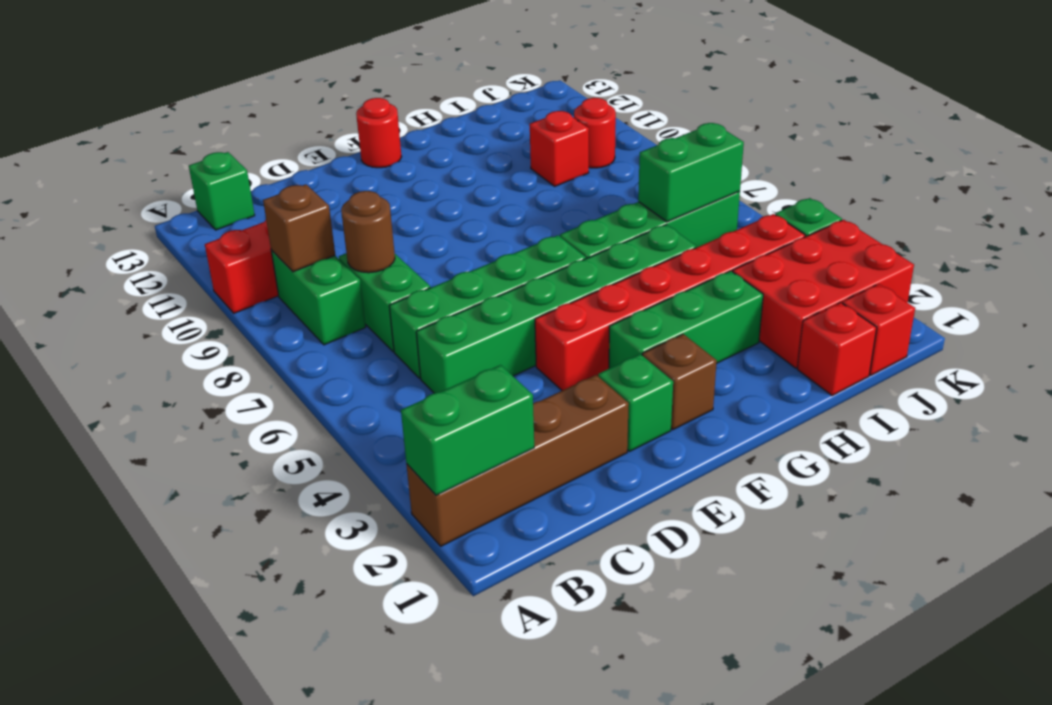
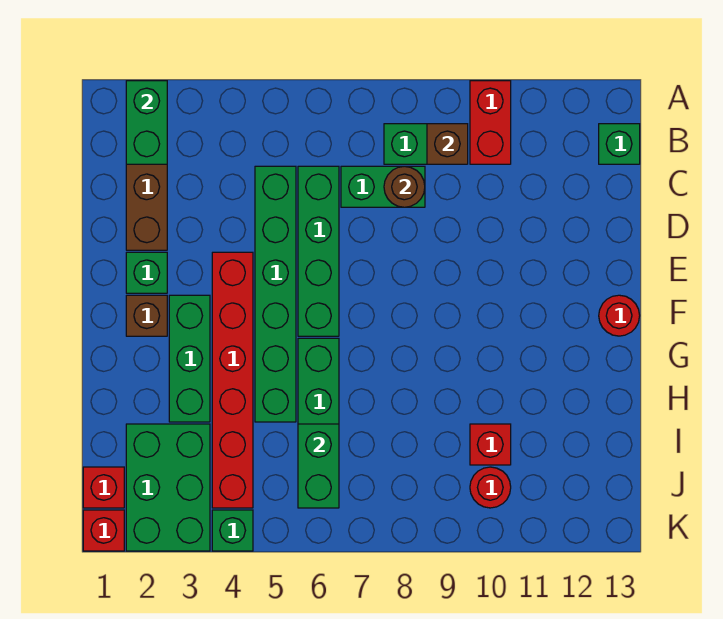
red brick I1 level 1 -> red brick K1 level 1
red brick I2:K3 level 1 -> green brick I2:K3 level 1

